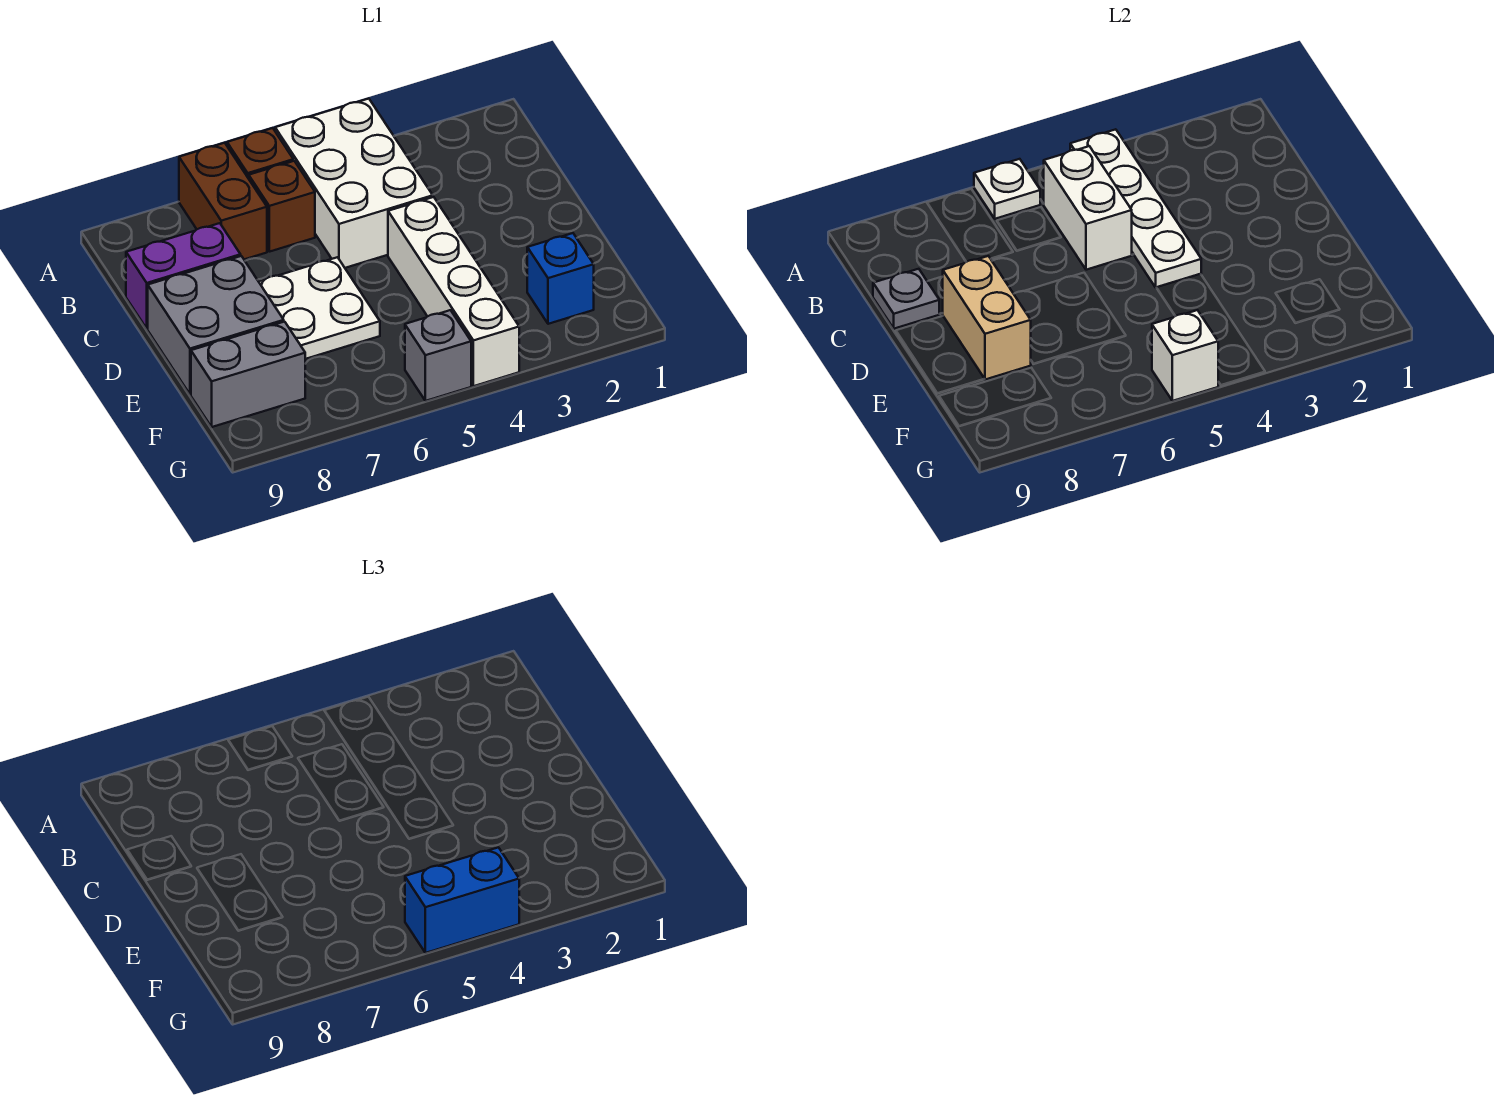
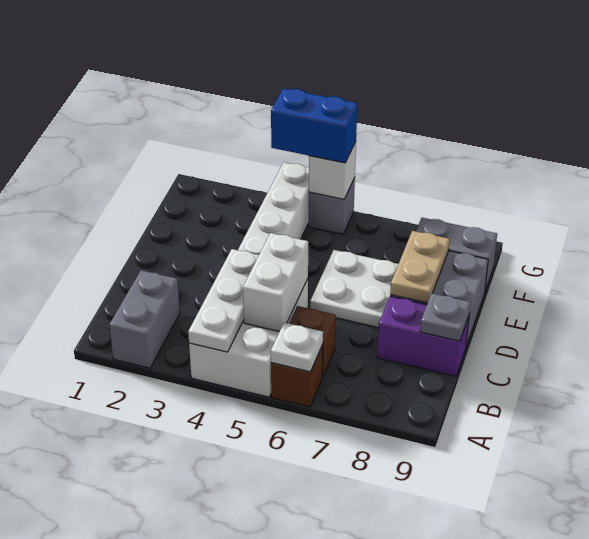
none -> grey brick A2:B2 level 1
white plate A4:D4 level 2 -> white plate A4:C4 level 2
brown brick A7:B7 level 1 -> none
tan brick D8:E8 level 2 -> tan plate D8:E8 level 2
blue brick F2 level 1 -> none

